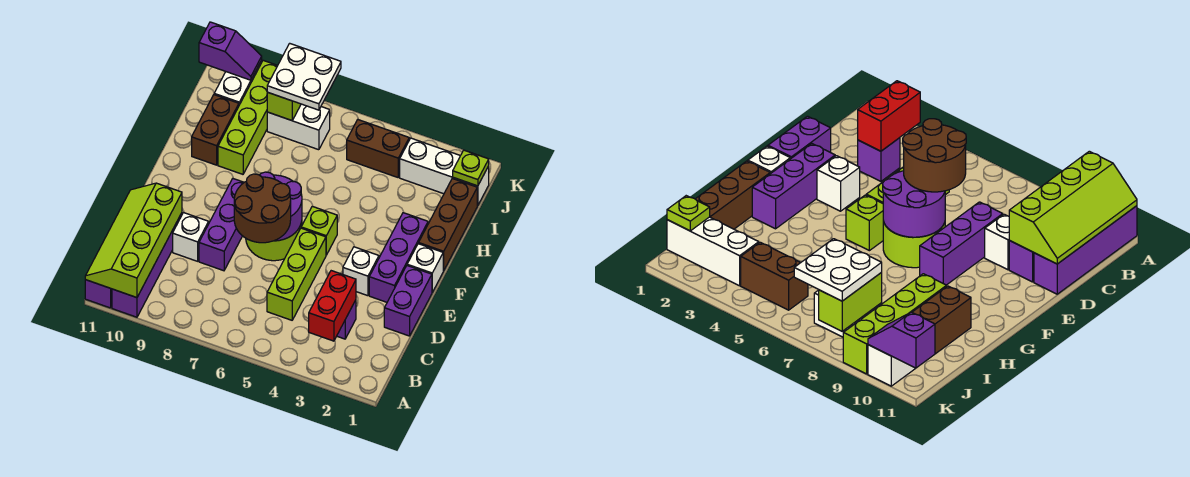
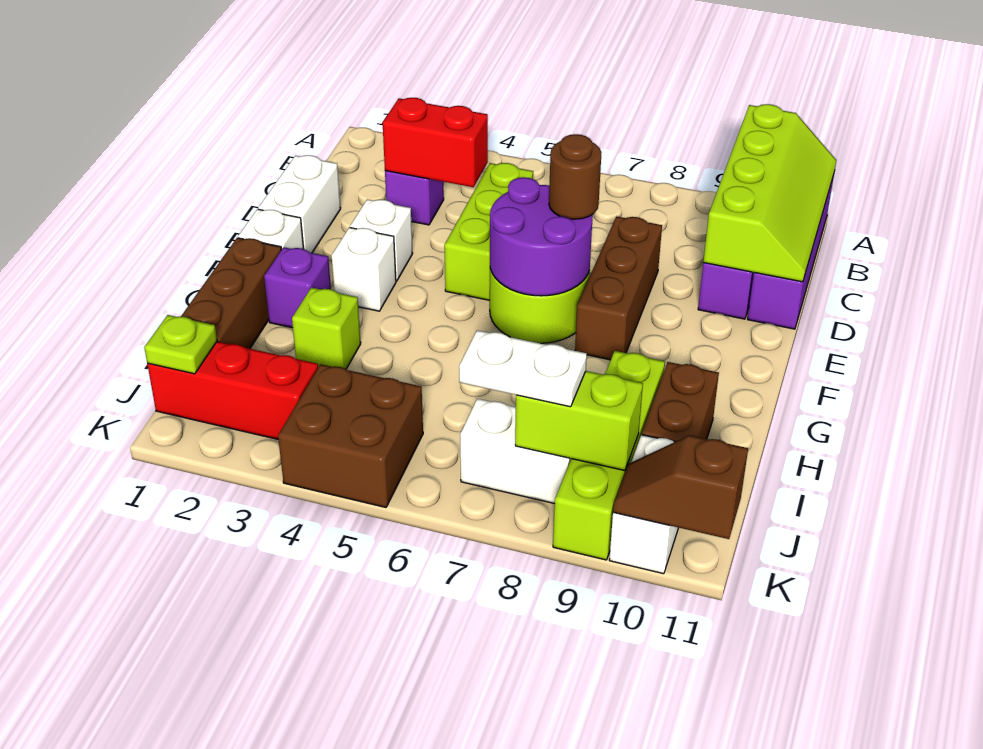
red brick B3:C3 level 2 -> red brick C3:C4 level 2
purple brick D1:E1 level 1 -> white brick D1:E1 level 1
brown round brick D6:E7 level 3 -> brown round brick E7 level 3
purple brick D8:F8 level 1 -> brown brick D8:F8 level 1
white brick D9 level 1 -> white brick F3 level 1
purple brick E2:G2 level 1 -> purple brick G2 level 1
lime brick F5 level 1 -> lime brick H3 level 1
white brick J1:J3 level 1 -> red brick J1:J3 level 1
brown brick J4:J5 level 1 -> brown brick J4:K5 level 1
white plate J7:K8 level 3 -> white plate J7:J8 level 3
lime brick J8:K8 level 2 -> lime brick J8:J9 level 2
purple slope K10:K11 level 2 top 11 -> brown slope K10:K11 level 2 top 11

